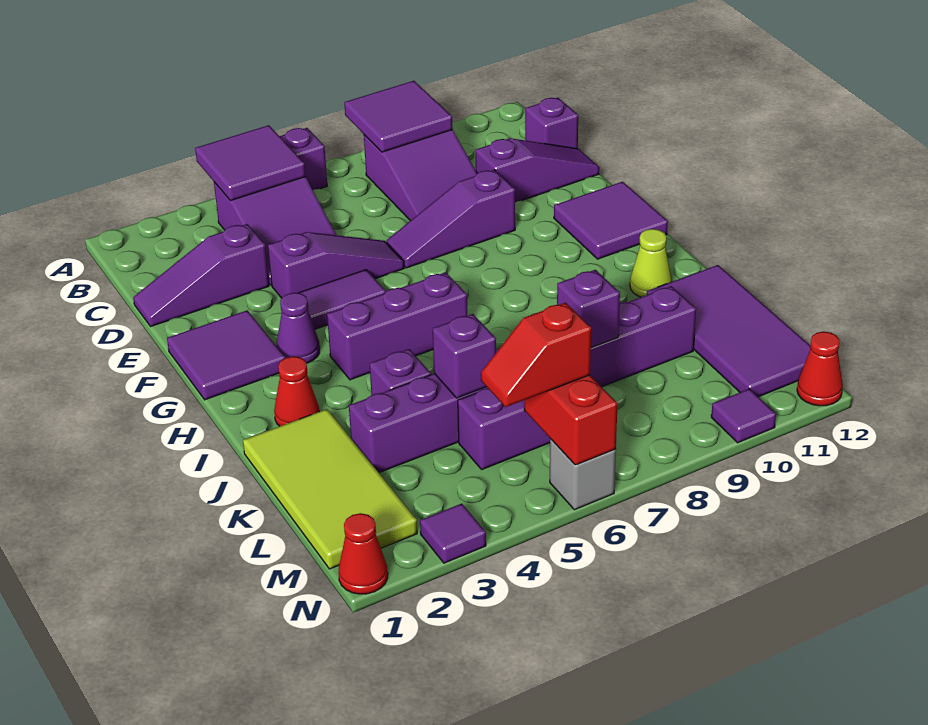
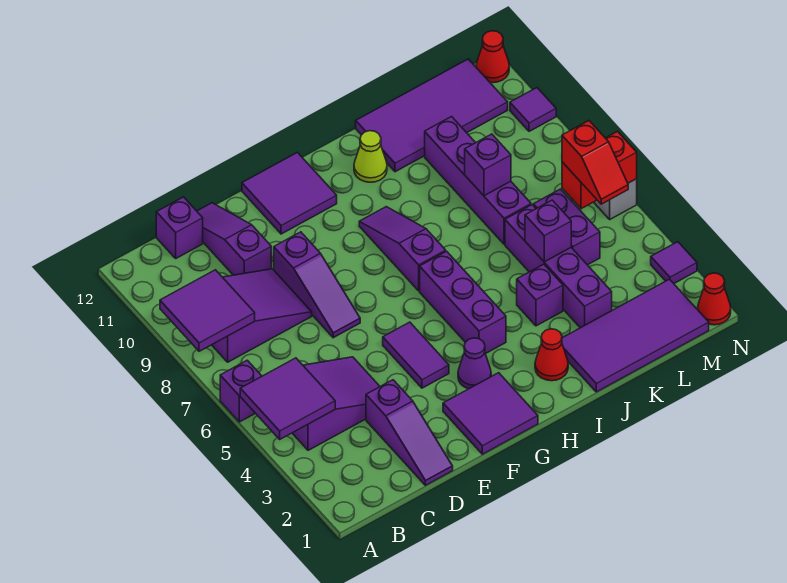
purple slope E4:E6 level 1 top 4 -> purple slope H7:H9 level 1 top 7
lime tile J1:M2 level 1 -> purple tile J1:M2 level 1

